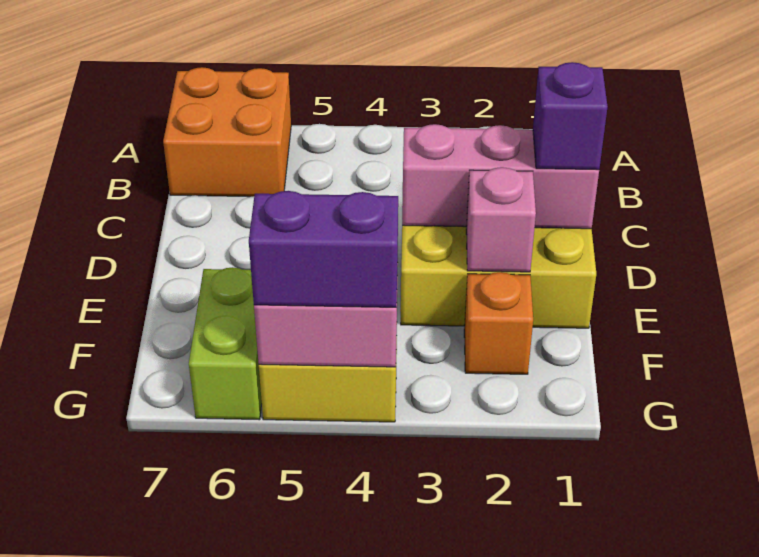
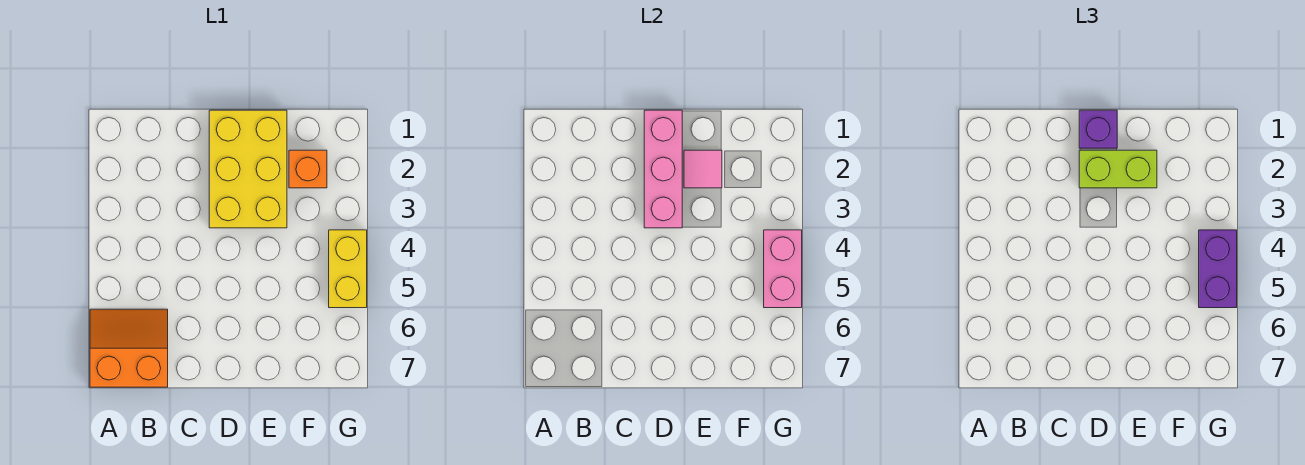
orange brick A6:B7 level 1 -> orange slope A6:B7 level 1 top 7
pink brick E2 level 2 -> pink tile E2 level 2
lime brick F6:G6 level 1 -> lime brick D2:E2 level 3

